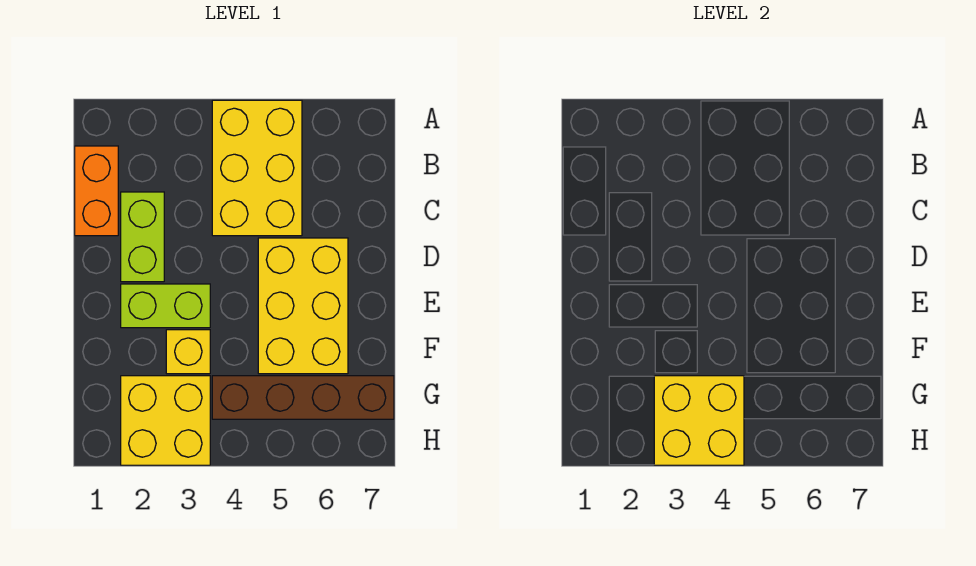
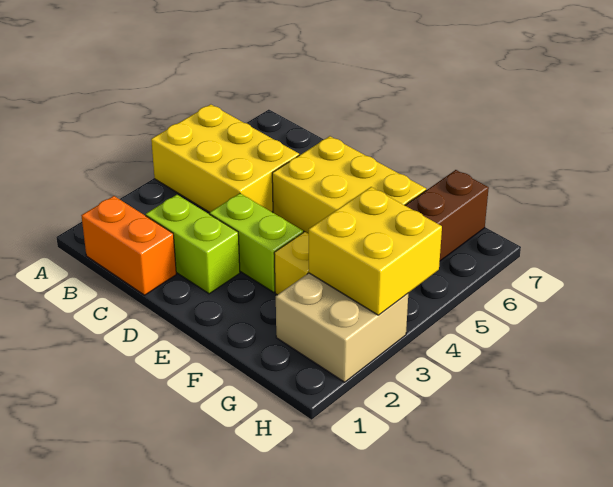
lime brick E2:E3 level 1 -> lime brick D3:E3 level 1
yellow brick G2:H3 level 1 -> tan brick G2:H3 level 1

